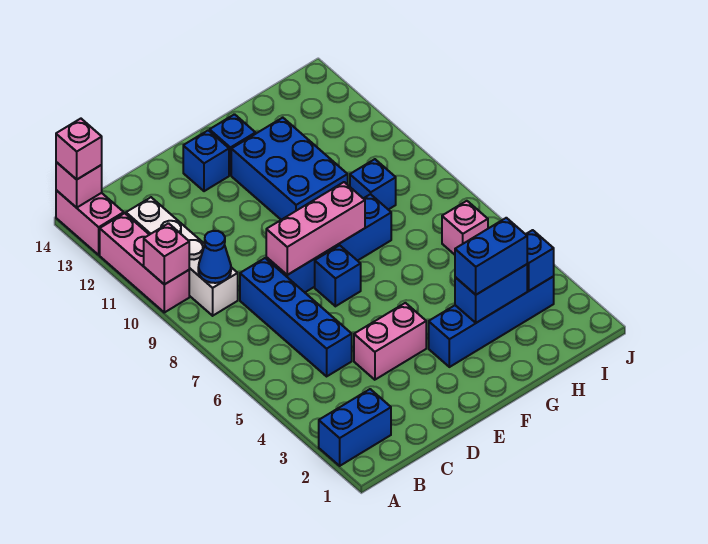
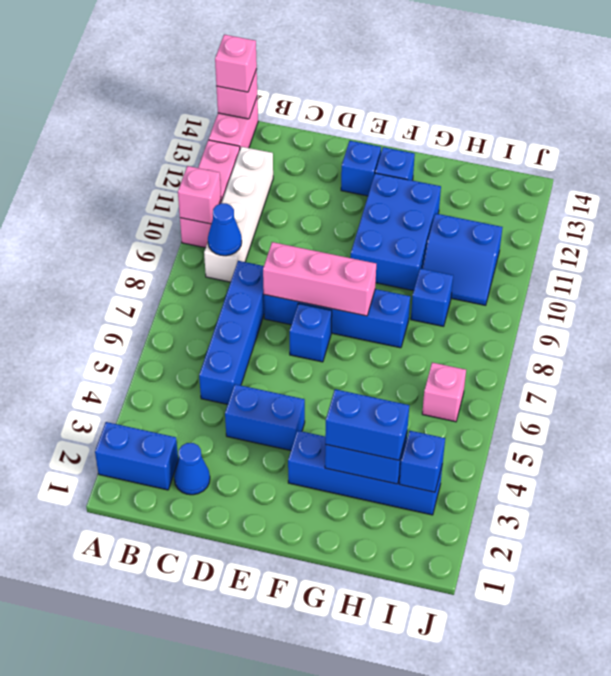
none -> blue cone C2 level 1
pink brick D4:E4 level 1 -> blue brick D4:E4 level 1
none -> blue slope H10:I11 level 1 top 11

